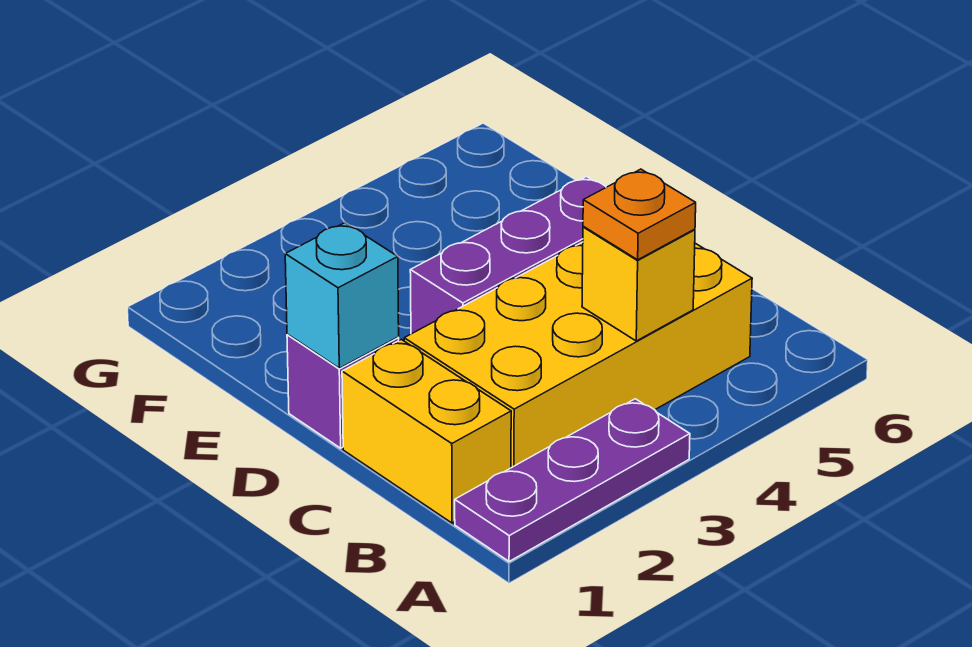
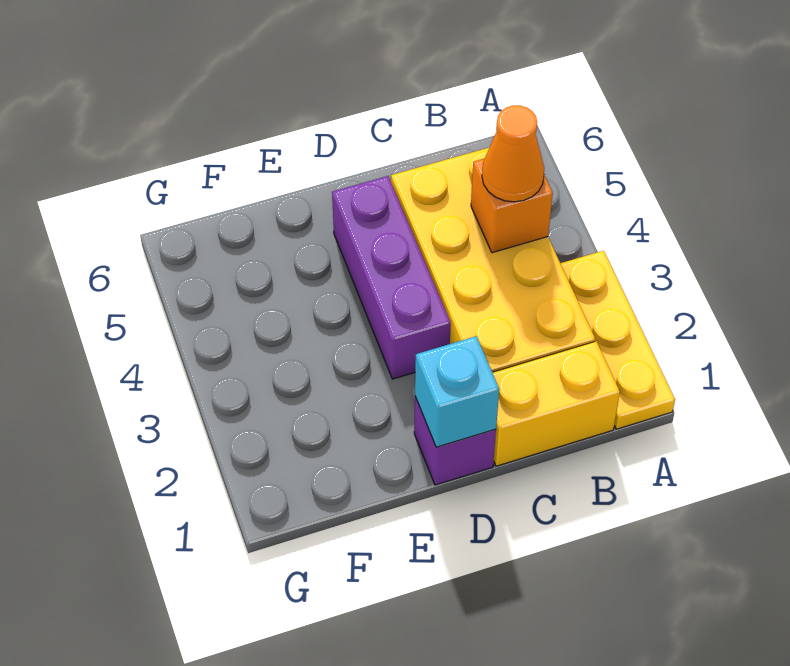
purple plate A1:A3 level 1 -> yellow plate A1:A3 level 1
yellow brick B4 level 2 -> orange brick B4 level 2
orange plate B4 level 3 -> orange cone B4 level 3

